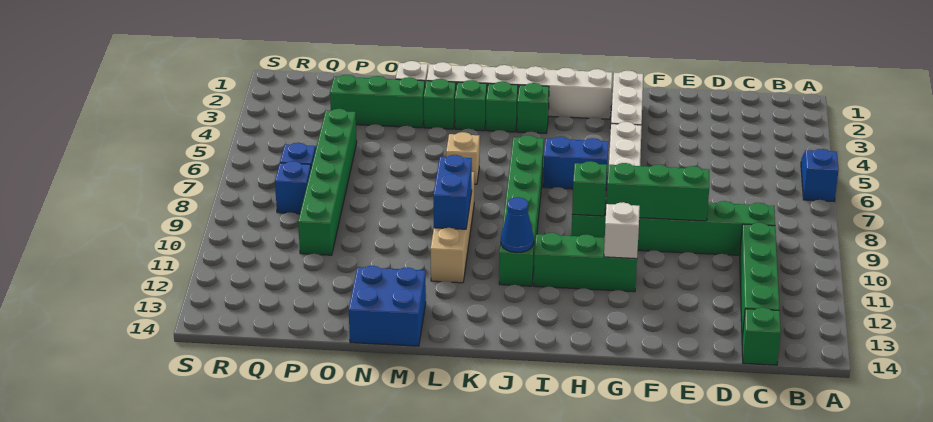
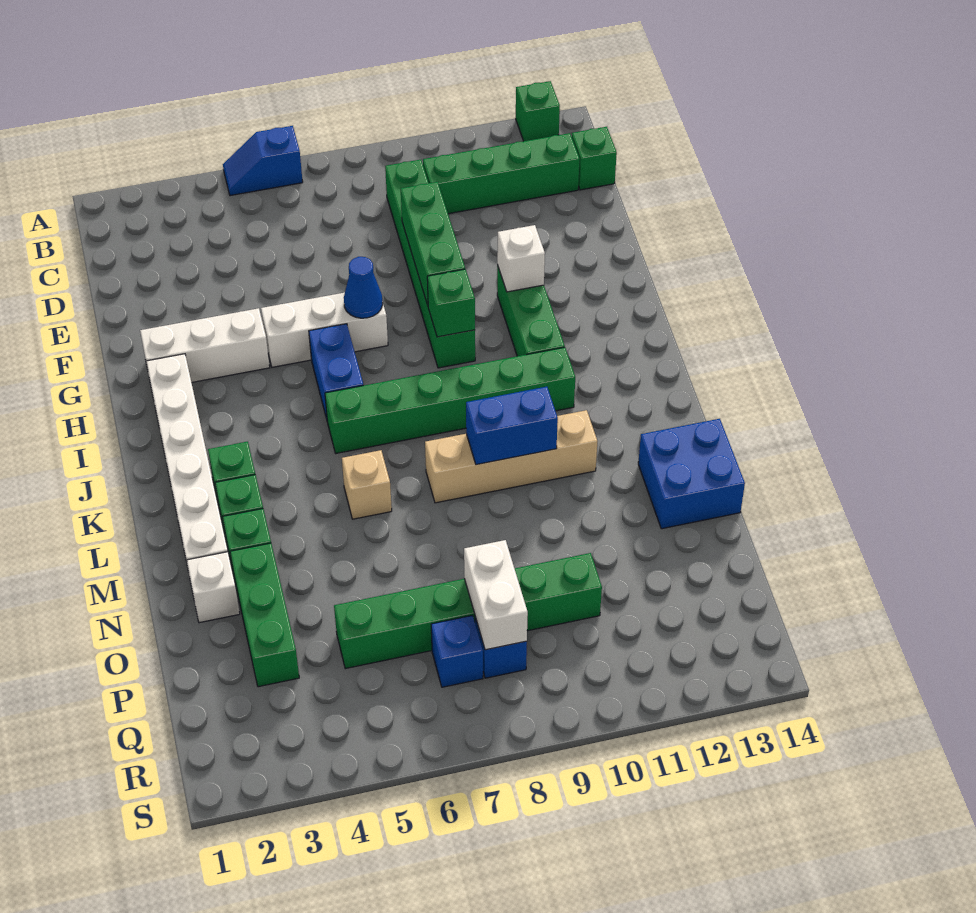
green brick J3 level 1 -> green brick A13 level 1
blue cone J11 level 2 -> blue cone G7 level 2
none -> white brick P8:Q8 level 2

